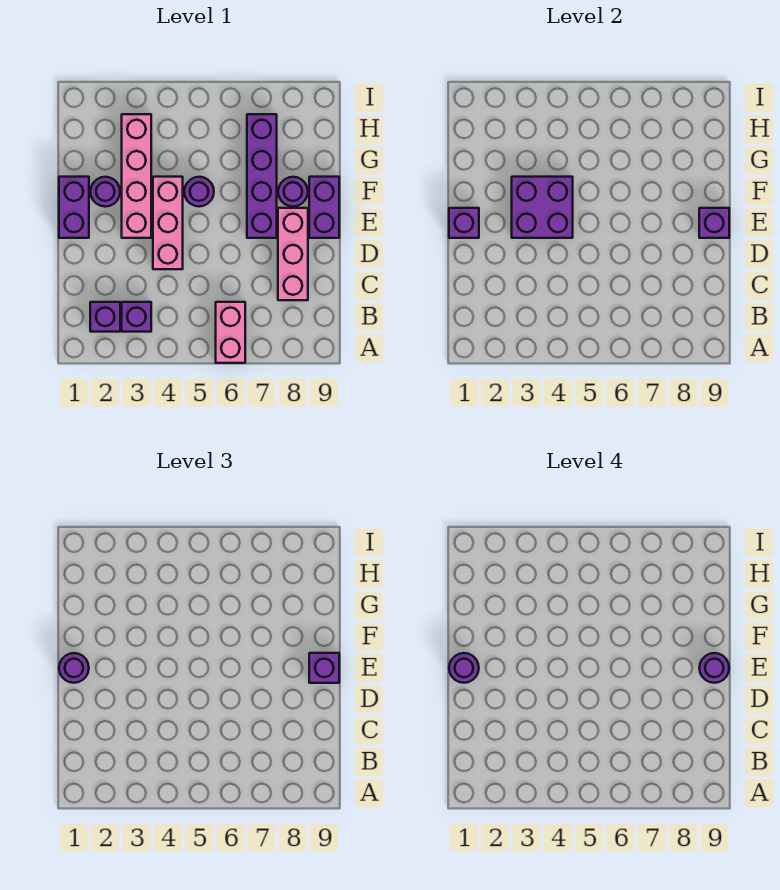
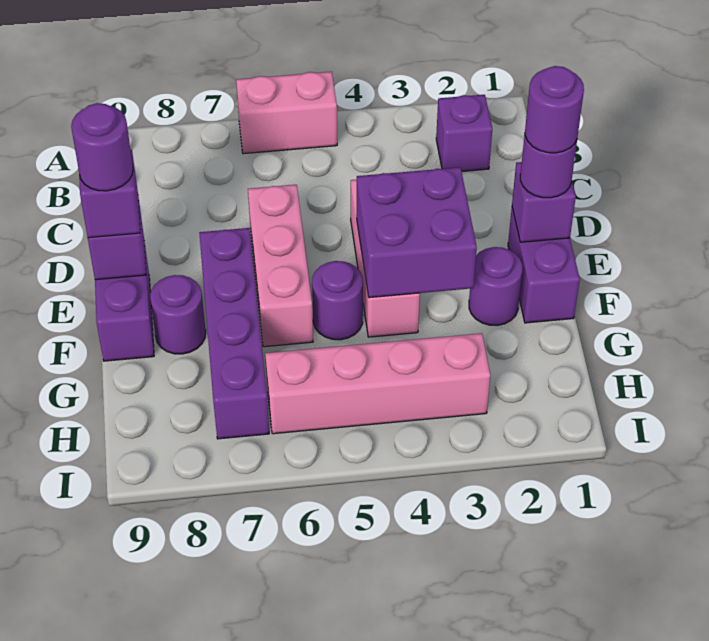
pink brick A6:B6 level 1 -> pink brick A5:A6 level 1
purple brick B3 level 1 -> none
pink brick C8:E8 level 1 -> pink brick D6:F6 level 1
pink brick E3:H3 level 1 -> pink brick H3:H6 level 1

